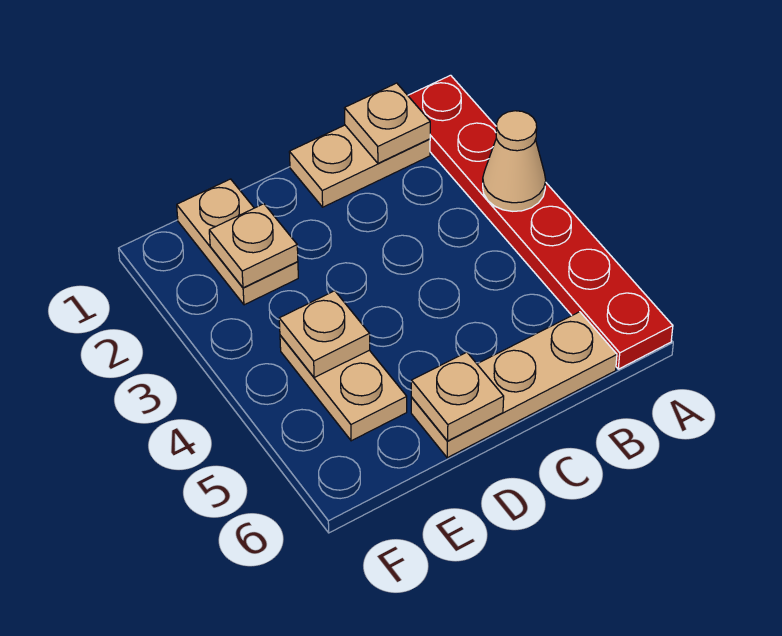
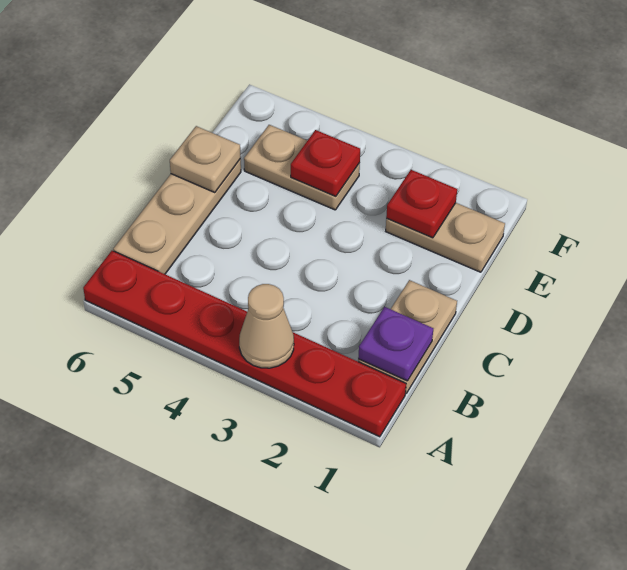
tan plate B1 level 2 -> purple plate B1 level 2
tan plate E2 level 2 -> red plate E2 level 2
tan plate E4 level 2 -> red plate E4 level 2

